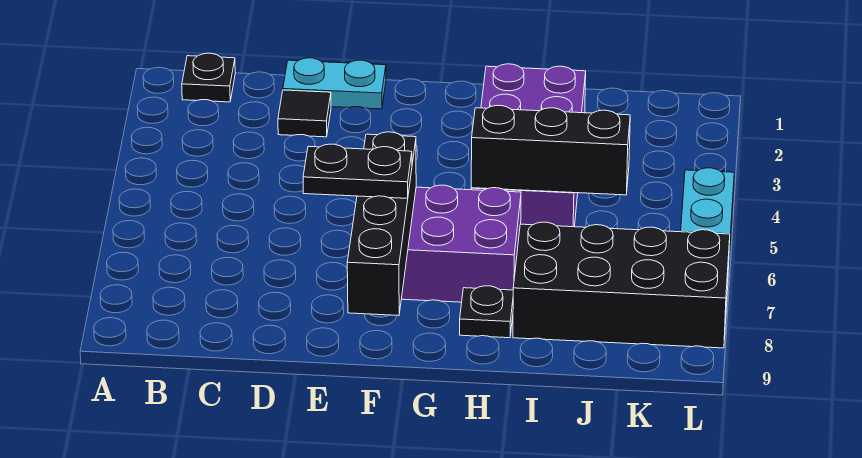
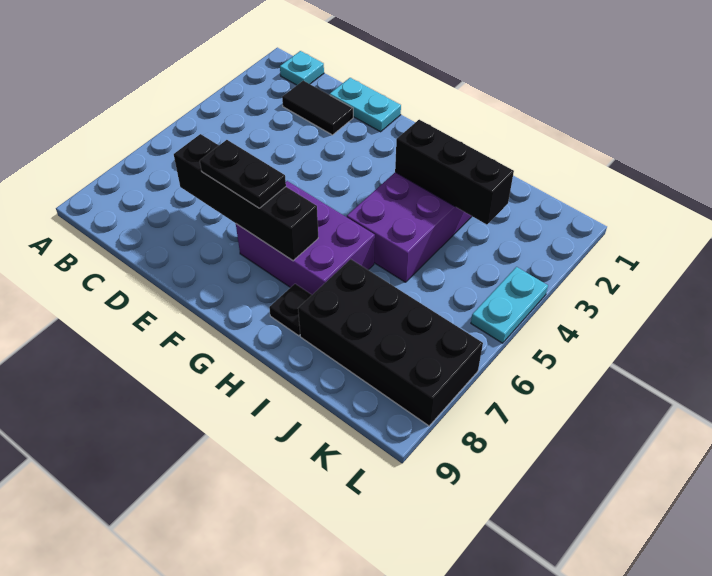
black plate B1 level 1 -> cyan plate B1 level 1
black tile D2 level 1 -> black tile C2:D2 level 1
black brick F6:F9 level 2 -> black brick D7:G7 level 2
black brick H5:J5 level 2 -> black brick H3:J3 level 2

